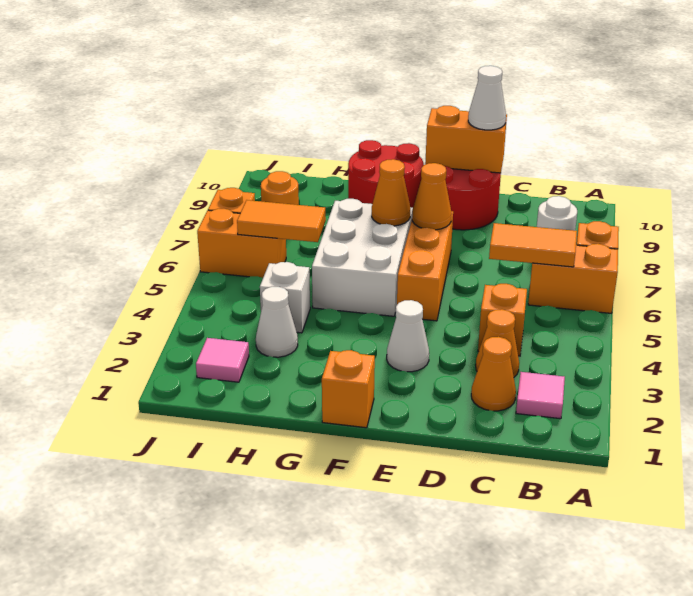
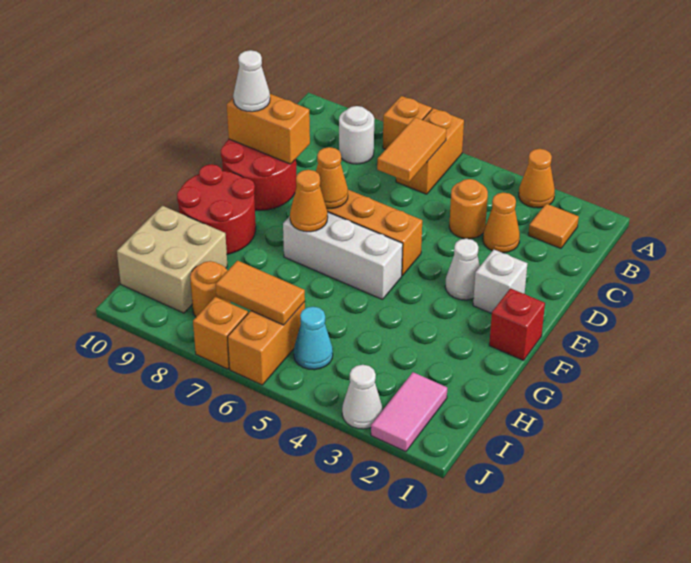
pink tile B2 level 1 -> orange tile B2 level 1
orange cone C2 level 1 -> orange cone A3 level 1
orange brick C4 level 1 -> orange round brick C4 level 1
orange brick D10:E10 level 2 -> orange brick D9:D10 level 2
orange brick F1 level 1 -> red brick F1 level 1
white brick F5:G7 level 1 -> white brick F5:F7 level 1
white cone H3 level 1 -> white cone J3 level 1
white brick H4 level 1 -> white brick E2 level 1
orange tile H6:I6 level 2 -> orange tile I6:I7 level 2
none -> tan brick H9:I10 level 1
pink tile I2 level 1 -> pink tile I2:J2 level 1
none -> cyan cone I5 level 1

